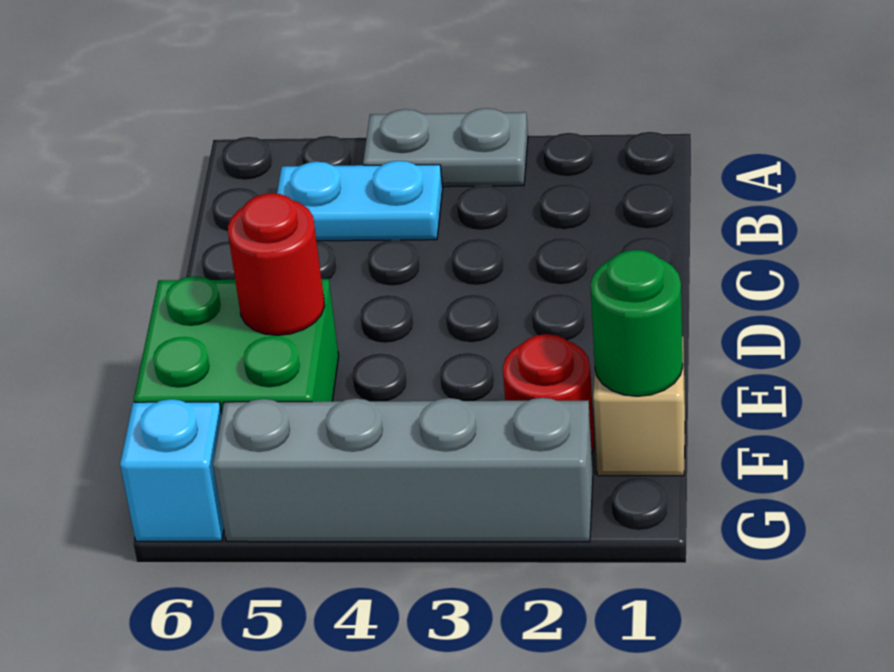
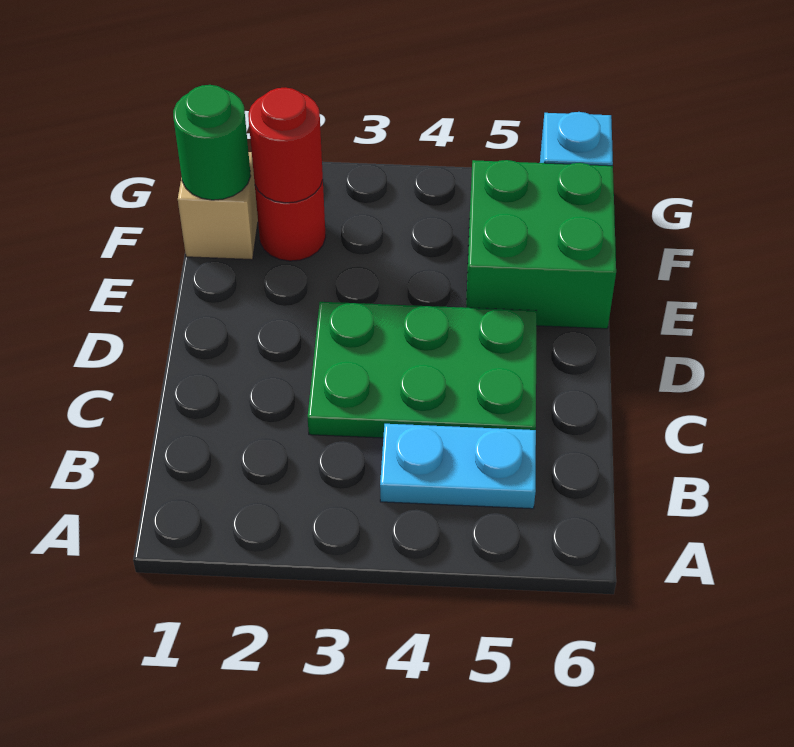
grey plate A3:A4 level 1 -> none
none -> green plate C3:D5 level 1
red round brick E5 level 2 -> red round brick F2 level 2
grey brick G2:G5 level 1 -> none

